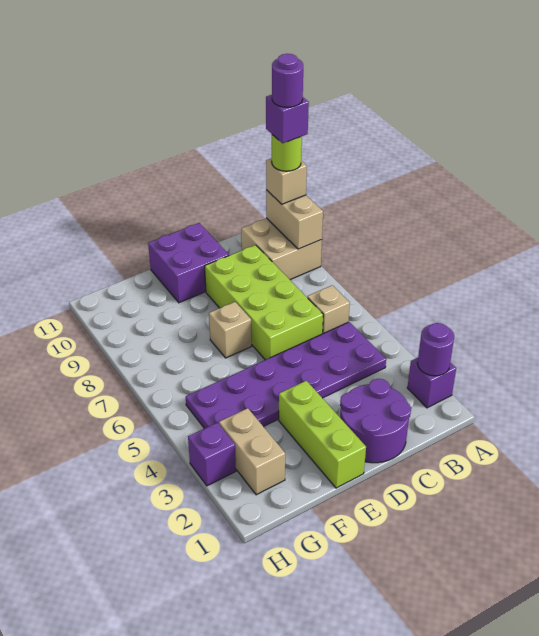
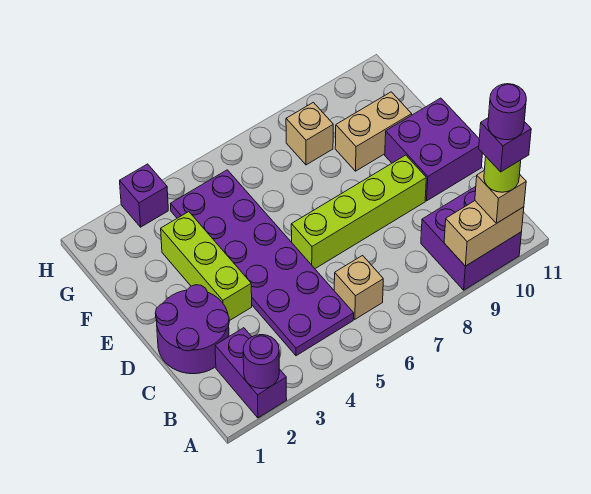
purple brick A2 level 1 -> purple brick A2:B2 level 1
tan brick A9:B10 level 1 -> purple brick A9:B10 level 1
lime brick C6:D9 level 1 -> lime brick D6:D9 level 1
lime brick E1:E3 level 1 -> lime brick D3:F3 level 1
tan brick E7 level 1 -> tan brick G8 level 1
tan brick G2:G3 level 1 -> tan brick F9:F10 level 1

